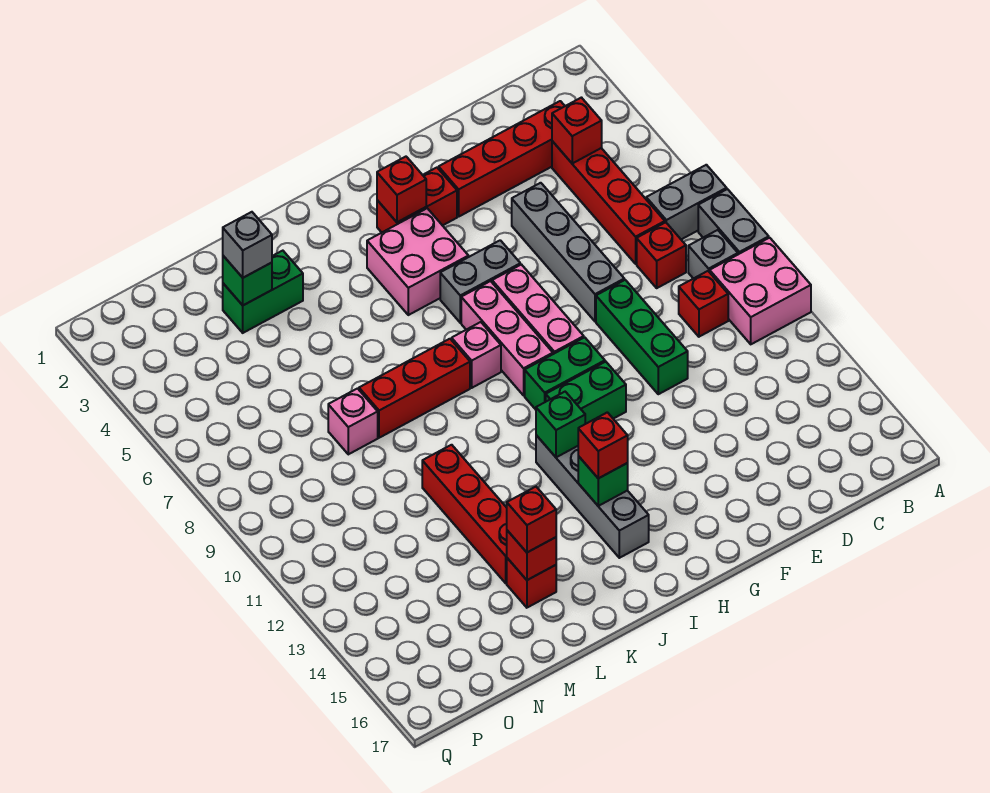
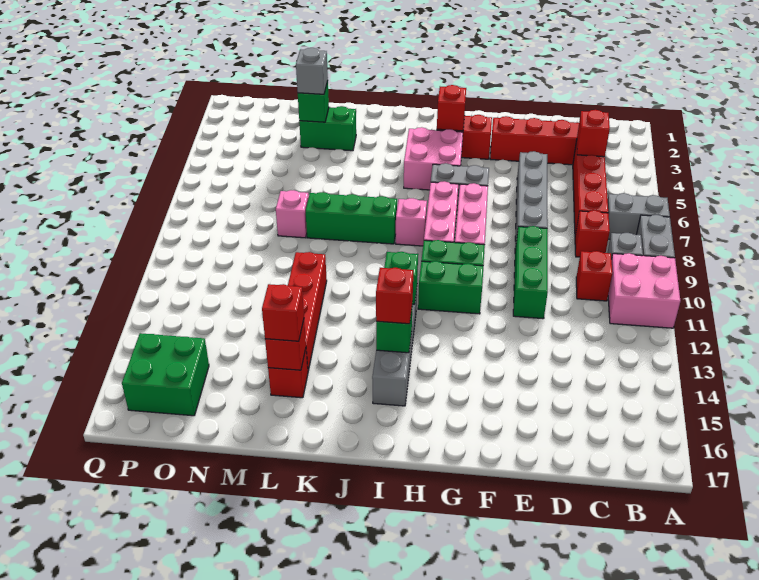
red brick J8:L8 level 1 -> green brick J8:L8 level 1
none -> green brick O15:P16 level 1

